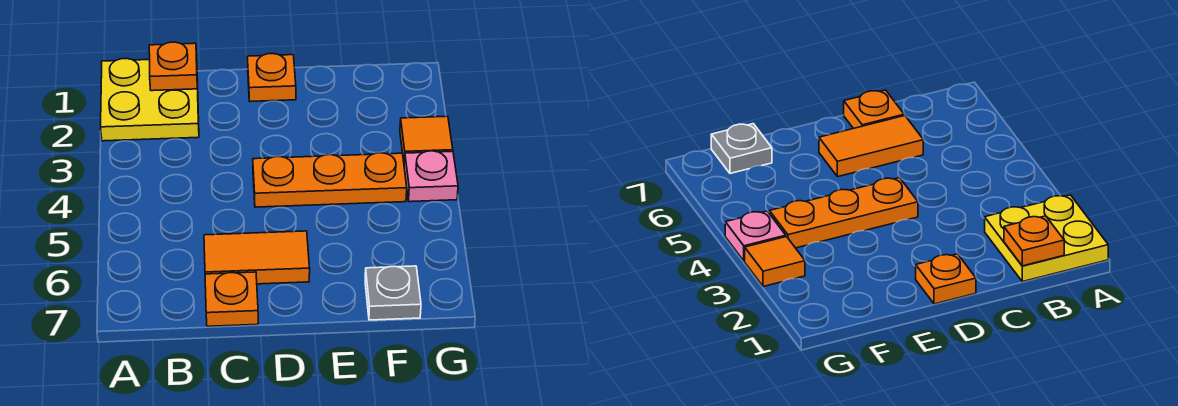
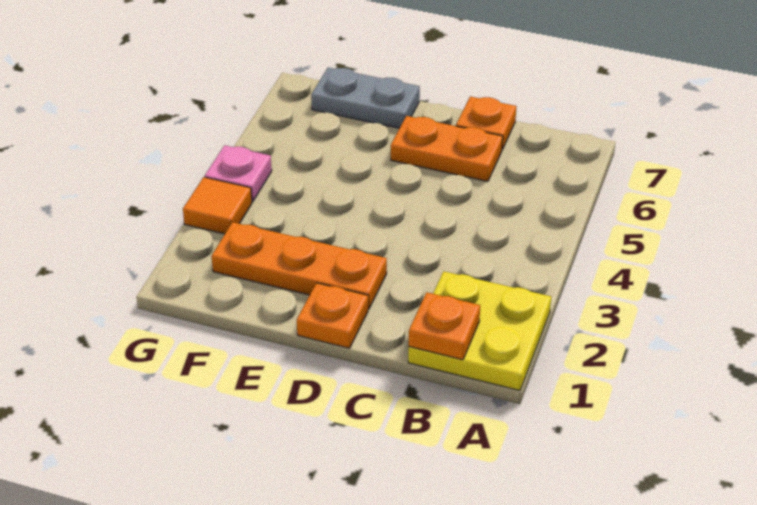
orange tile C6:D6 level 1 -> orange plate C6:D6 level 1
orange plate D4:F4 level 1 -> orange plate D2:F2 level 1
grey plate F7 level 1 -> grey plate E7:F7 level 1

